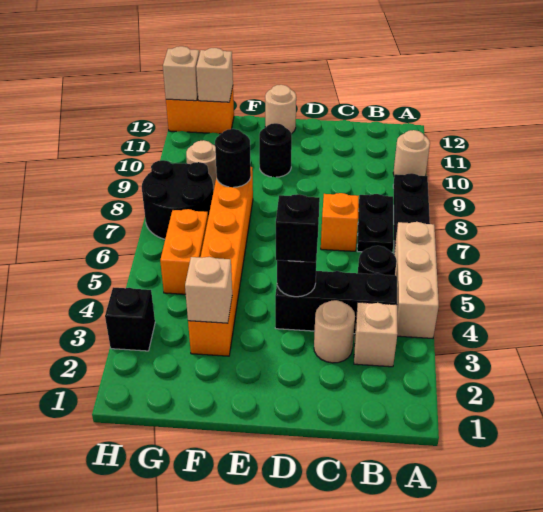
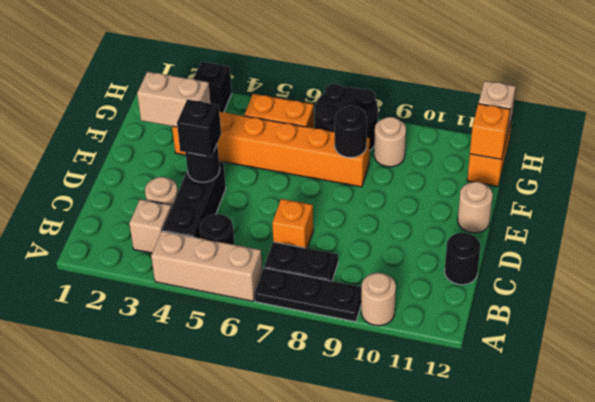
black round brick E10 level 1 -> black round brick C12 level 1
tan brick F3 level 2 -> tan brick F2:F3 level 2
tan brick G12 level 2 -> orange brick G12 level 2

